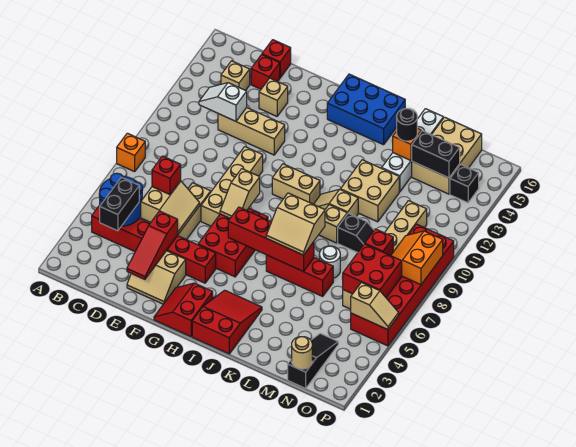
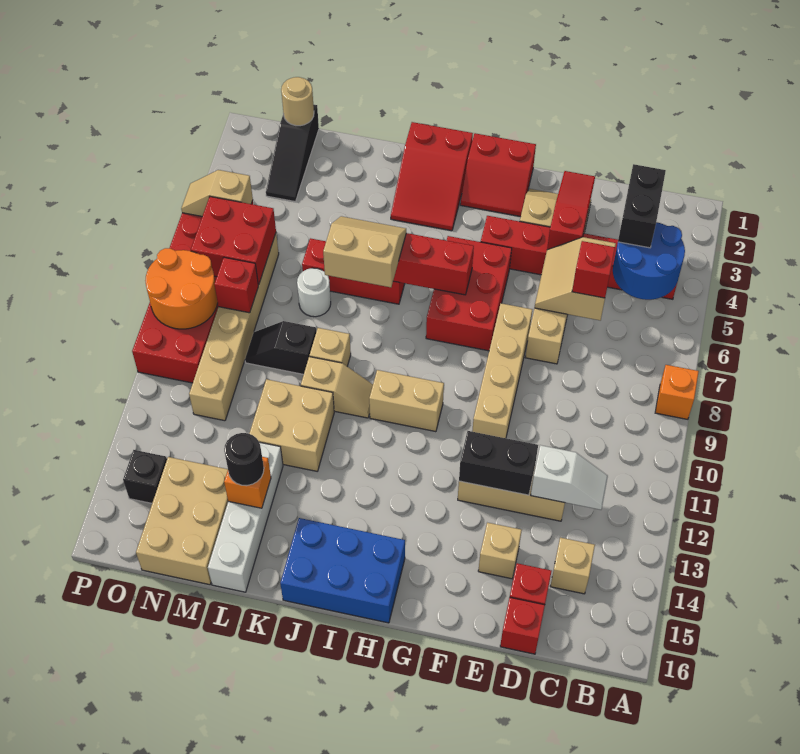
red slope G1:H2 level 1 top H -> red slope G1:H2 level 1 top 1
tan slope G7:G8 level 2 top 8 -> none
black brick M14:N14 level 2 -> black brick E12:F12 level 2
orange slope O8:P9 level 2 top P -> orange round brick O8:P9 level 2

